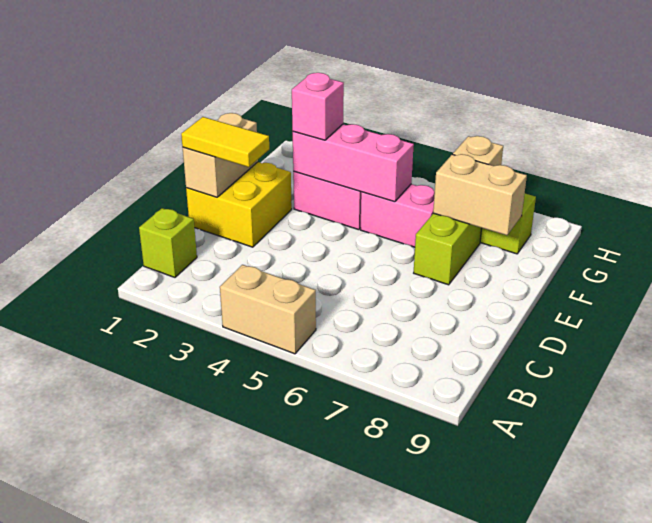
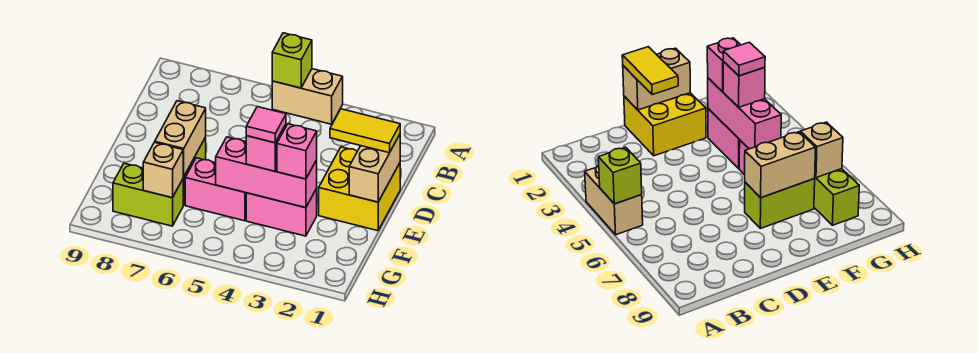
lime brick B1 level 1 -> lime brick A5 level 2
none -> pink brick F4 level 3
none -> pink tile F4 level 4
tan brick F7:F8 level 2 -> tan brick E7:F7 level 2

